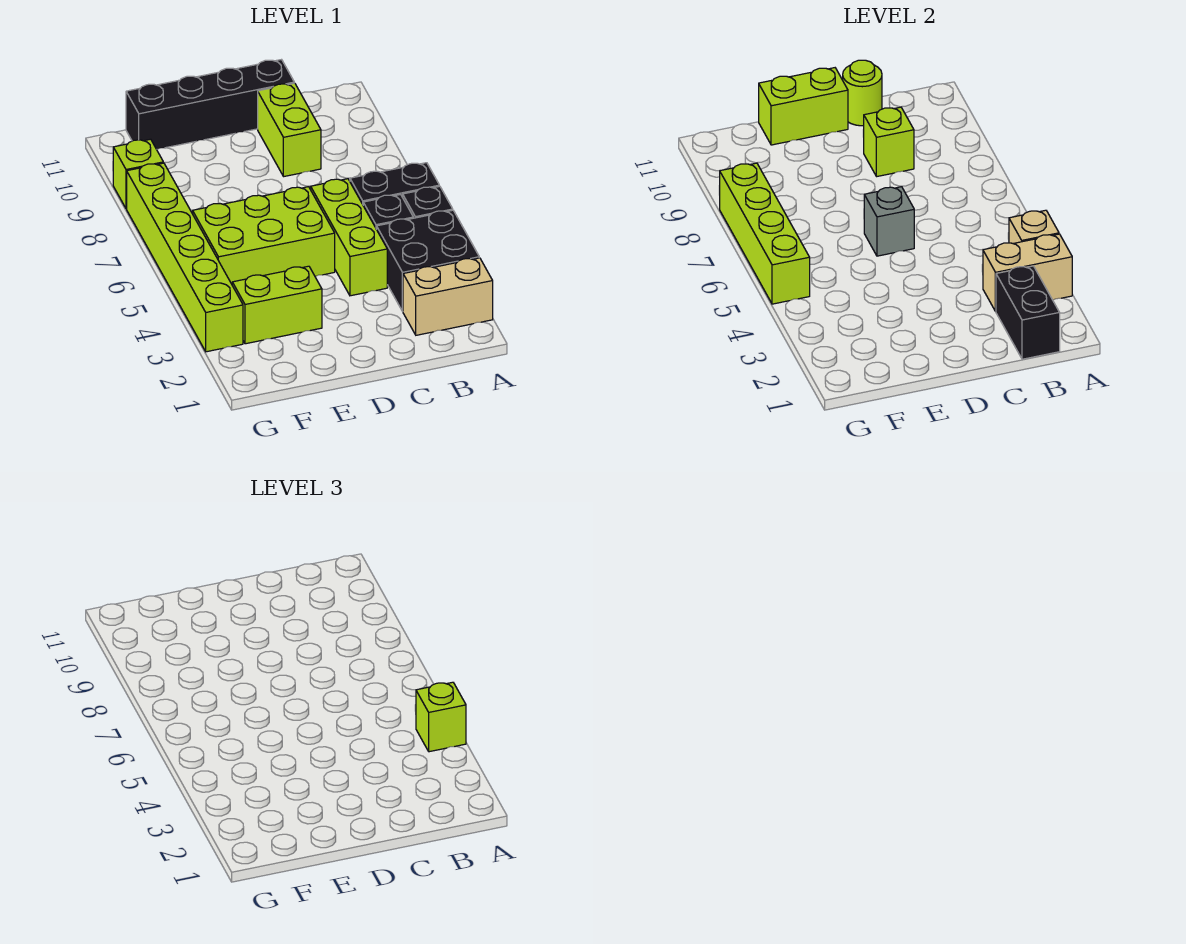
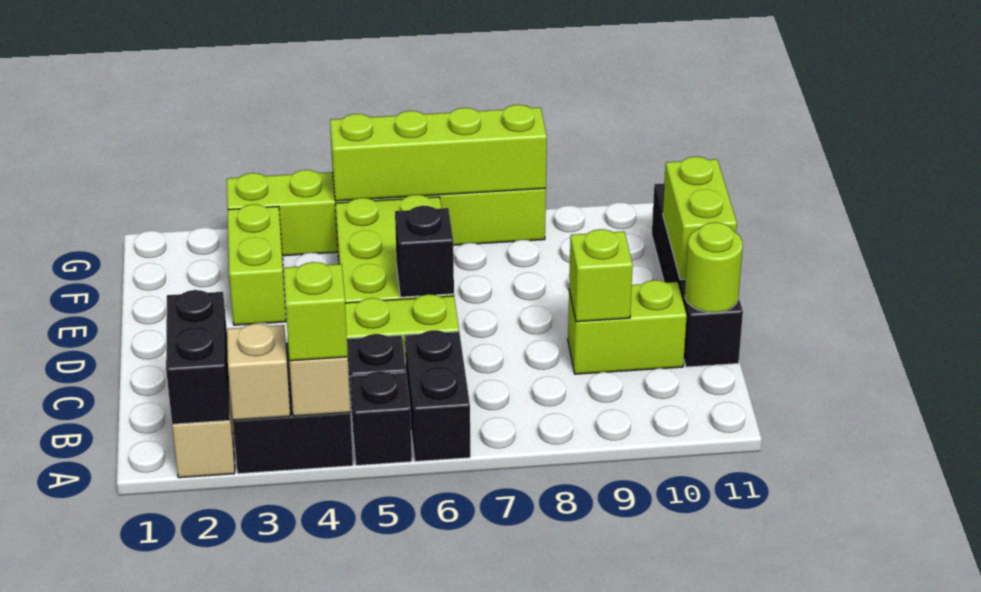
tan brick A3:B3 level 2 -> tan brick A3 level 2
black brick B1:B2 level 2 -> black brick A2:B2 level 2
grey brick D6 level 2 -> black brick D6 level 2
lime brick G9 level 1 -> none

